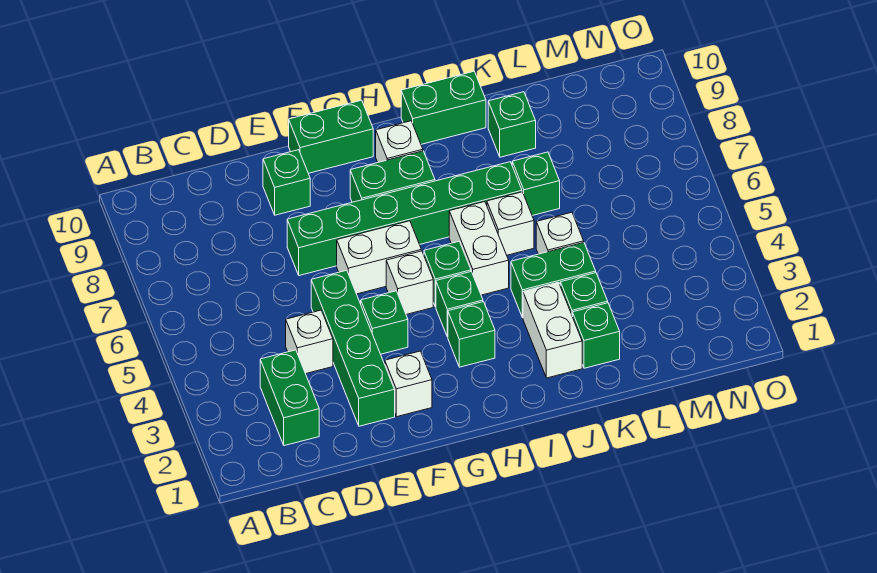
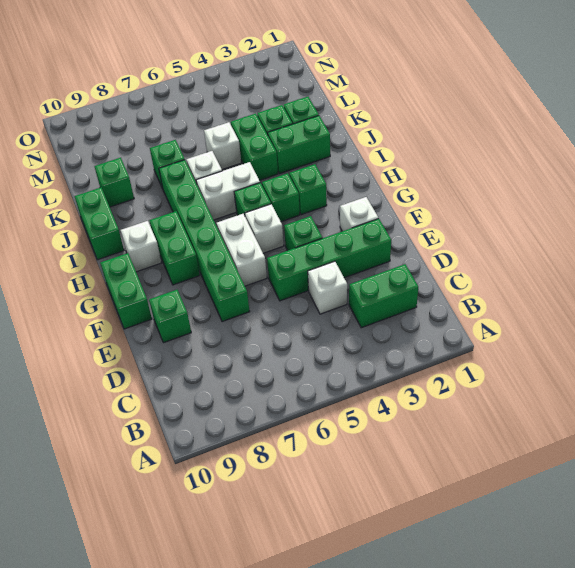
white brick J2:J3 level 1 -> green brick J2:J3 level 1

